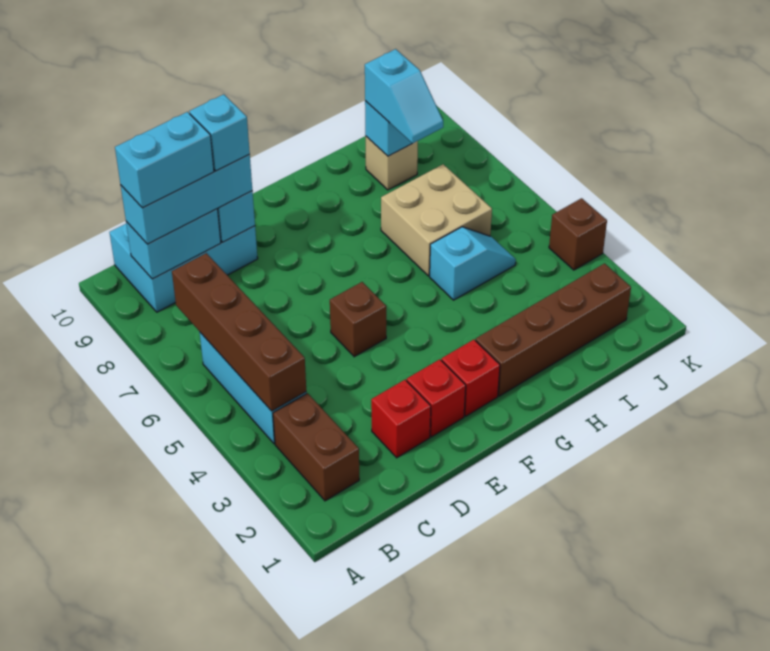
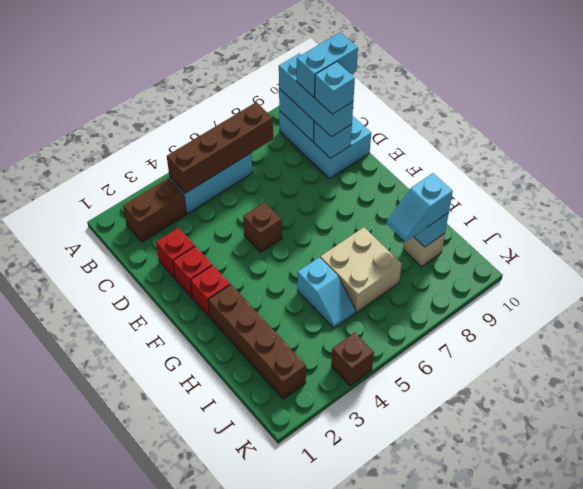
cyan brick B9:C9 level 4 -> cyan brick C9:C10 level 4

